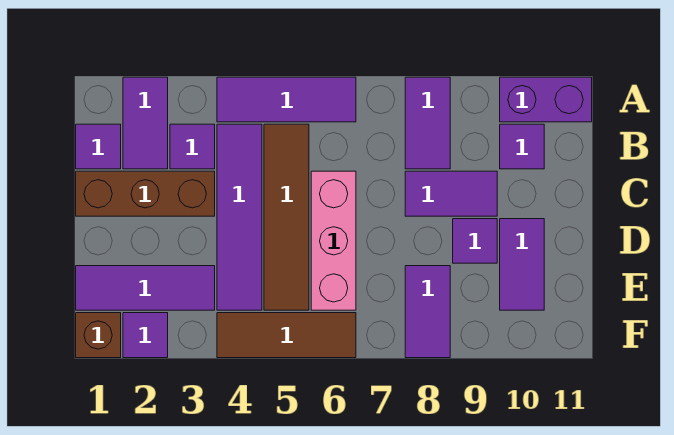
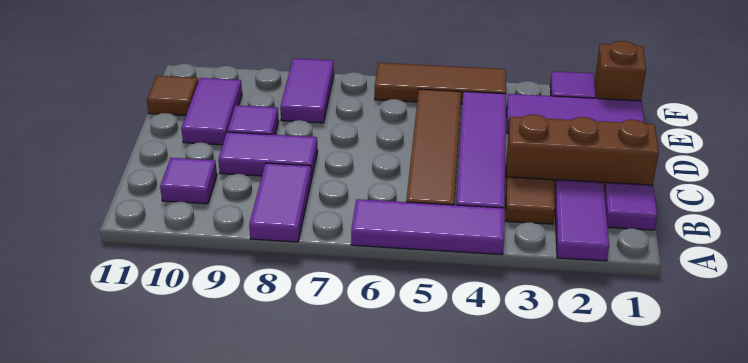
purple brick A10:A11 level 1 -> none
purple tile B3 level 1 -> brown tile B3 level 1
pink brick C6:E6 level 1 -> none
none -> brown tile E11 level 1

